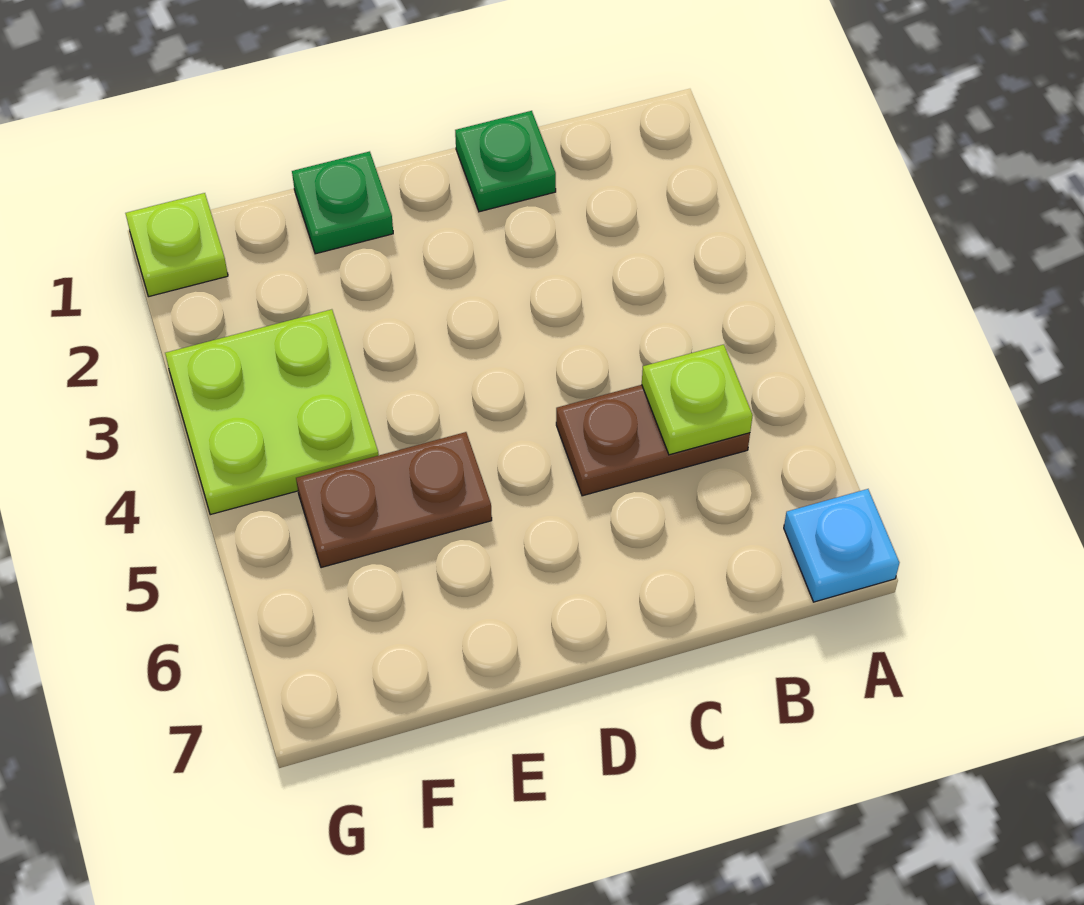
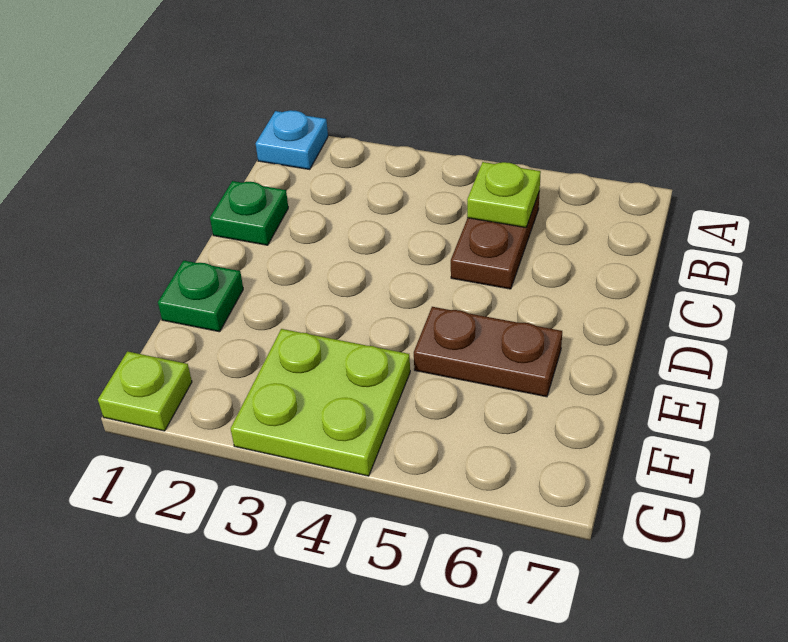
cyan plate A7 level 1 -> cyan plate A1 level 1
brown plate E5:F5 level 1 -> brown plate E5:E6 level 1

